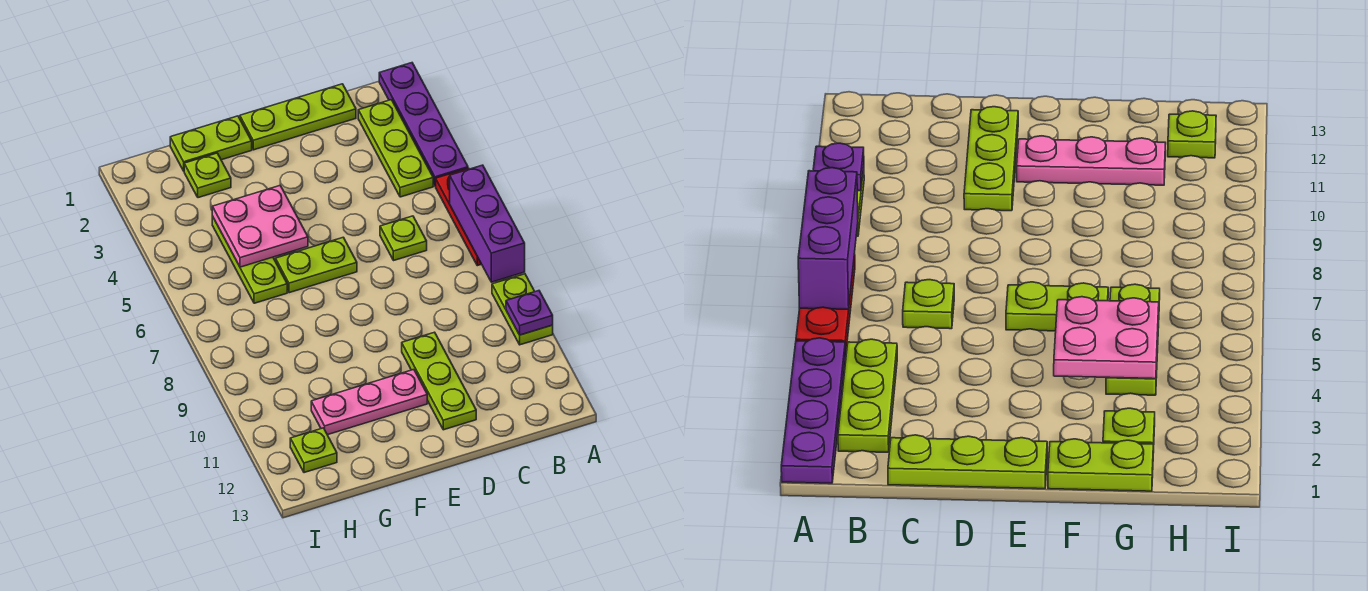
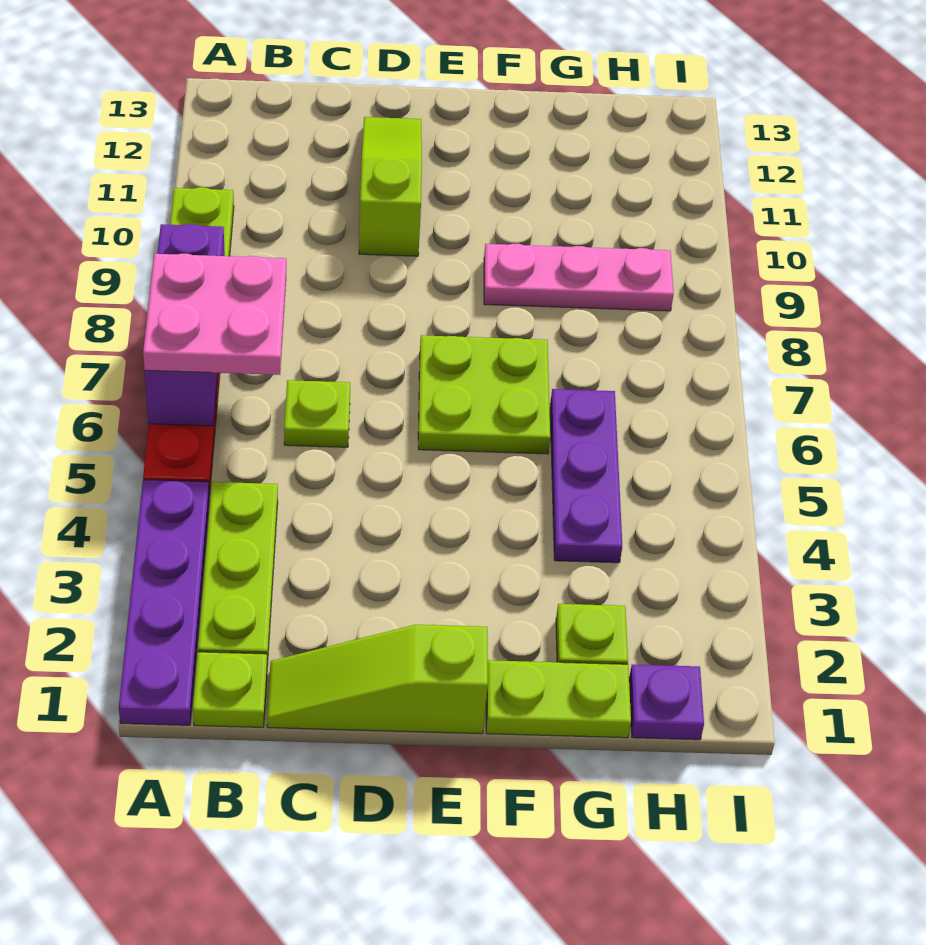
purple plate A10 level 2 -> purple plate H1 level 1
lime plate C1:E1 level 1 -> lime slope C1:E1 level 1 top E
lime plate D10:D12 level 1 -> lime slope D10:D12 level 1 top 10
lime plate E6:F6 level 1 -> lime plate E6:F7 level 1
pink plate E11:G11 level 1 -> pink plate F9:H9 level 1
pink plate F4:G5 level 2 -> pink plate A6:B7 level 3
lime plate G4:G6 level 1 -> purple plate G4:G6 level 1
lime plate H12 level 1 -> lime plate B1 level 1

